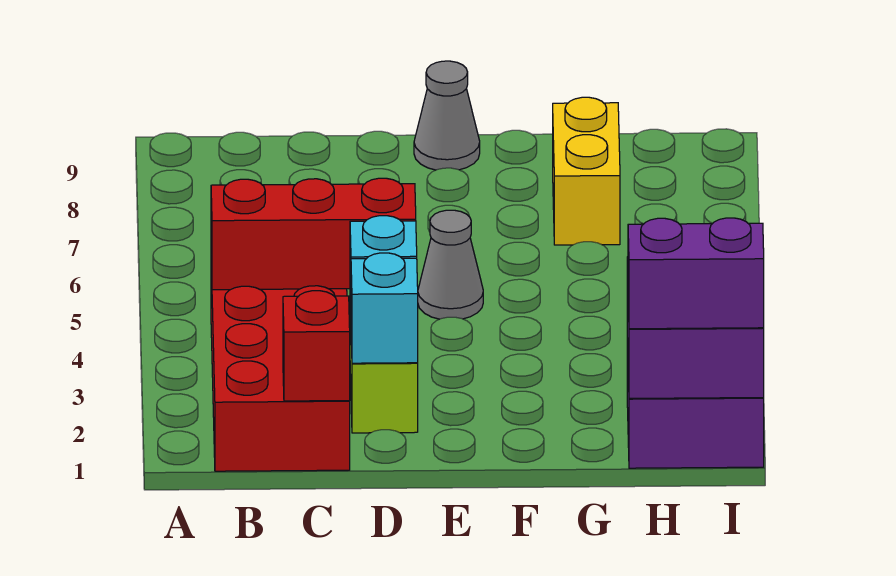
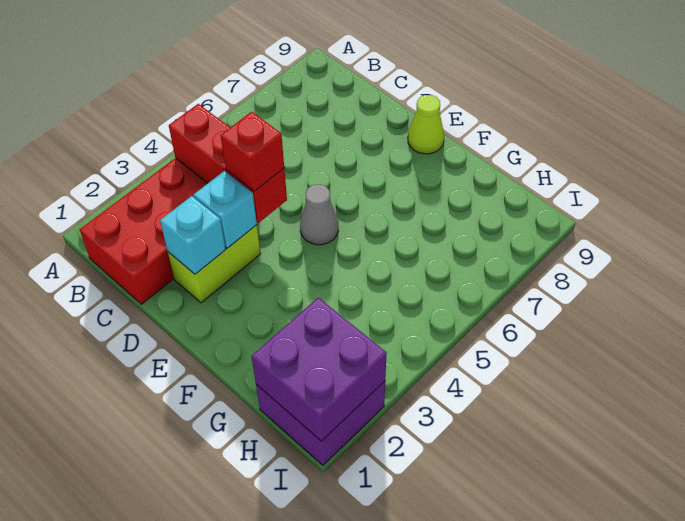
red brick C1 level 2 -> red brick D4 level 3
grey cone E9 level 1 -> lime cone E9 level 1
yellow brick G7:G8 level 1 -> none
purple brick H1:I1 level 3 -> none

